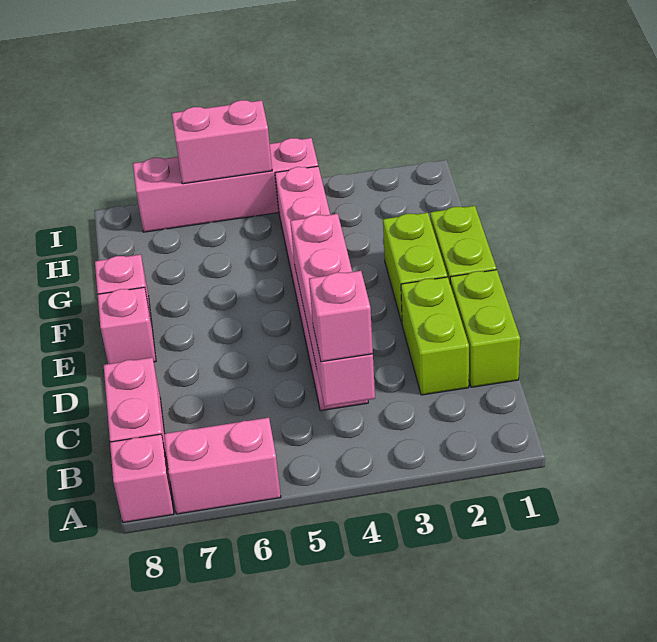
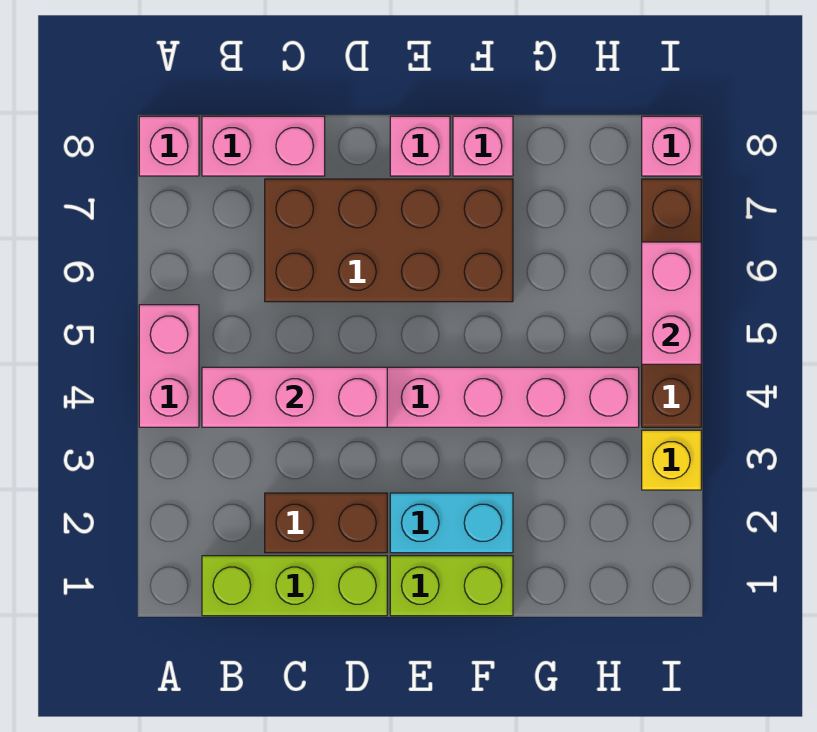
pink brick A6:A7 level 1 -> pink brick A4:A5 level 1
pink brick B4:E4 level 2 -> pink brick B4:D4 level 2
pink brick B4 level 3 -> pink brick I8 level 1
lime brick C1:D1 level 1 -> lime brick B1:D1 level 1
lime brick C2:D2 level 1 -> brown brick C2:D2 level 1
none -> brown brick C6:F7 level 1
lime brick E2:F2 level 1 -> cyan brick E2:F2 level 1
none -> yellow brick I3 level 1
pink brick I4:I7 level 1 -> brown brick I4:I7 level 1

